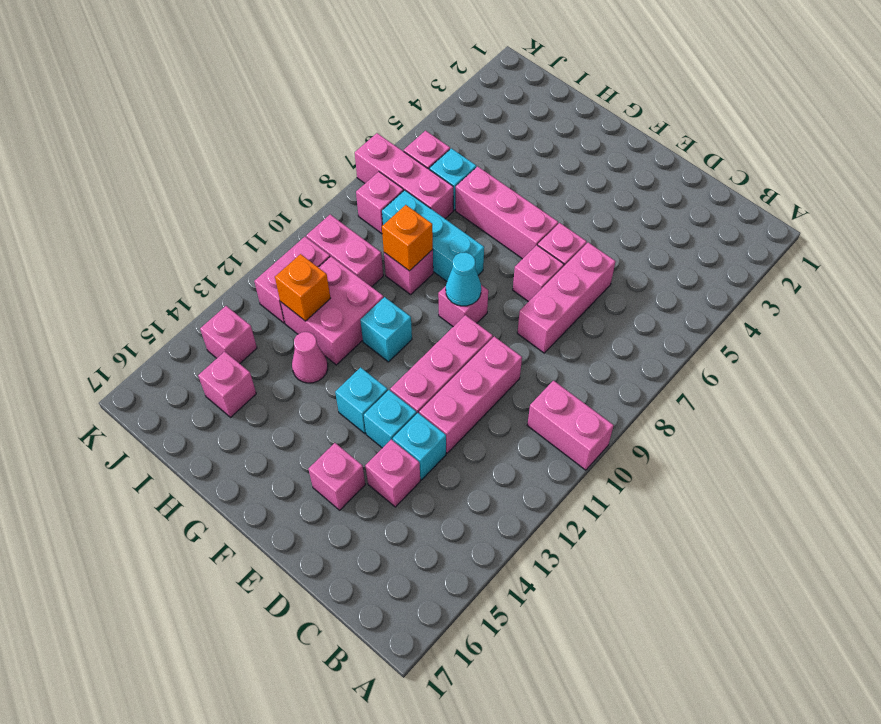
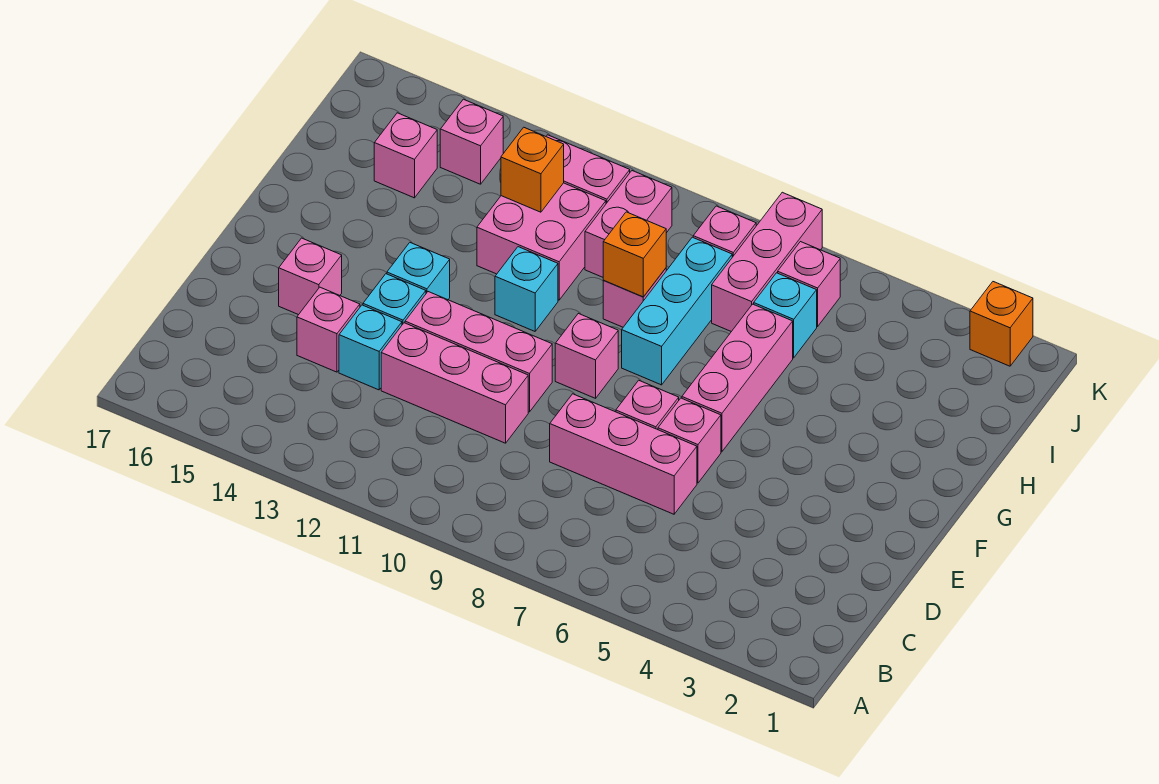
pink brick A10:B10 level 1 -> none
cyan cone F9 level 2 -> none
pink cone H13 level 1 -> none
none -> orange brick K2 level 1

